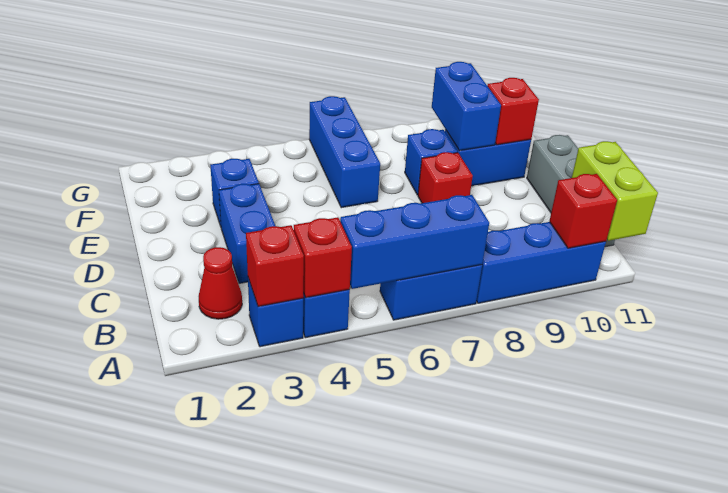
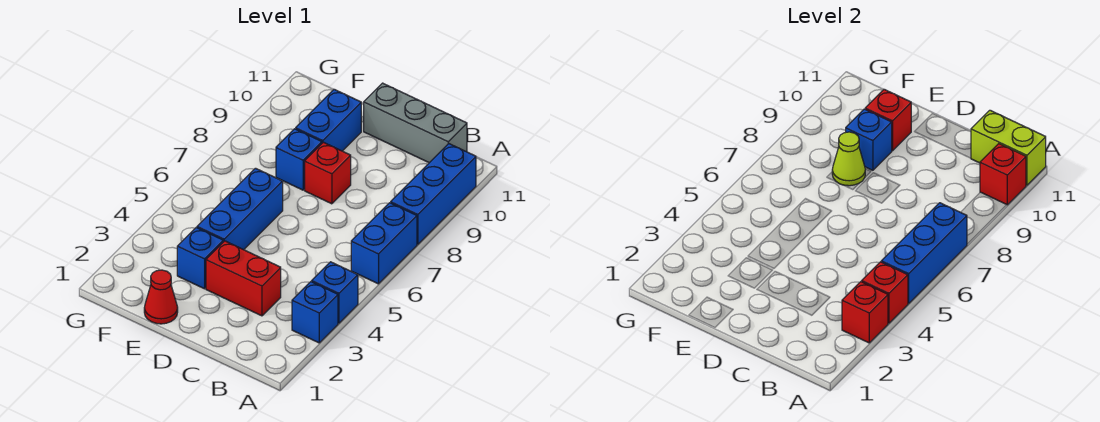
red cone B2 level 1 -> red cone E1 level 1
blue brick C3:D3 level 1 -> red brick C3:D3 level 1
blue brick E6:G6 level 1 -> blue brick E4:E6 level 1
none -> lime cone E8 level 2
blue brick E9:F9 level 2 -> blue brick E9 level 2

